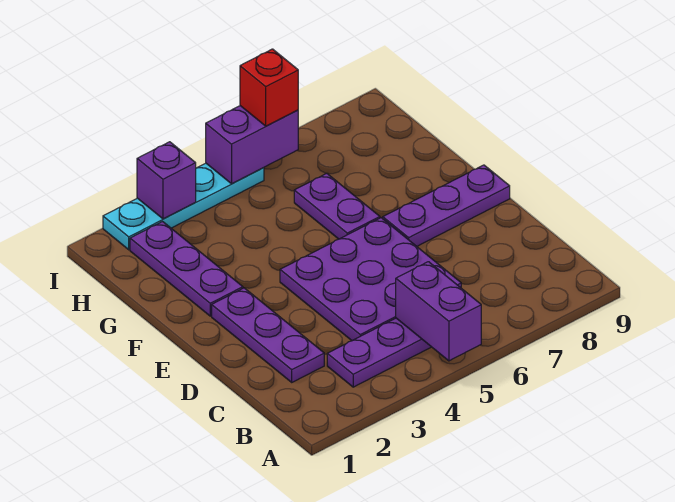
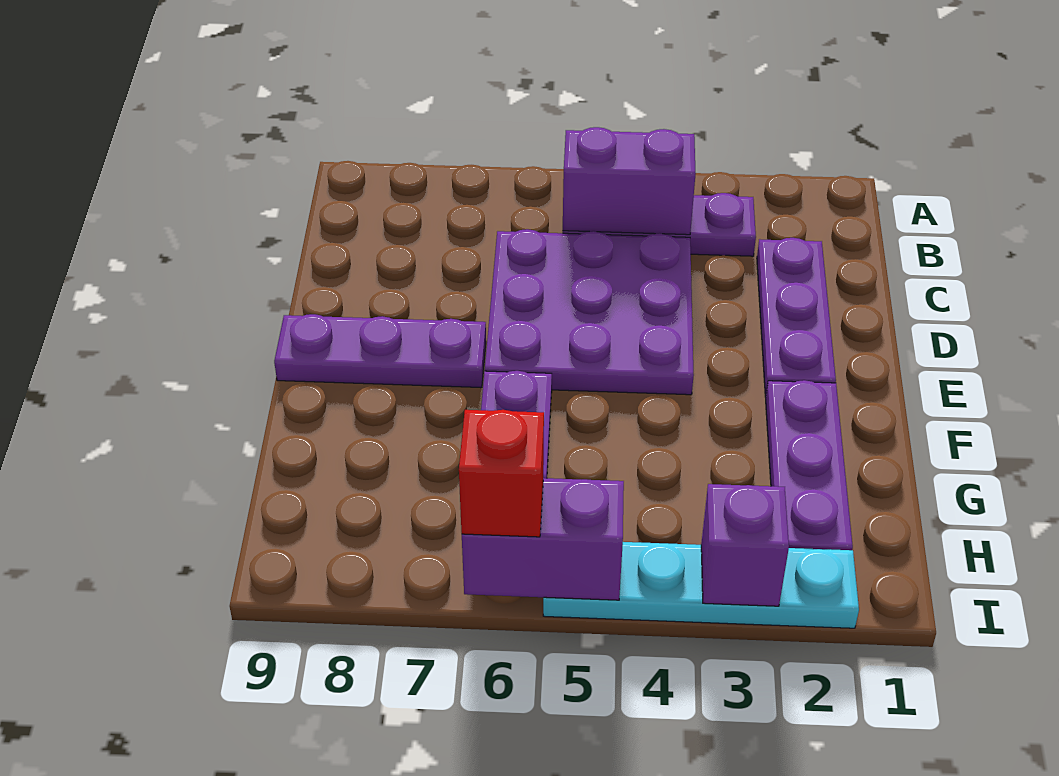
purple brick A5:B5 level 2 -> purple brick B4:B5 level 2

